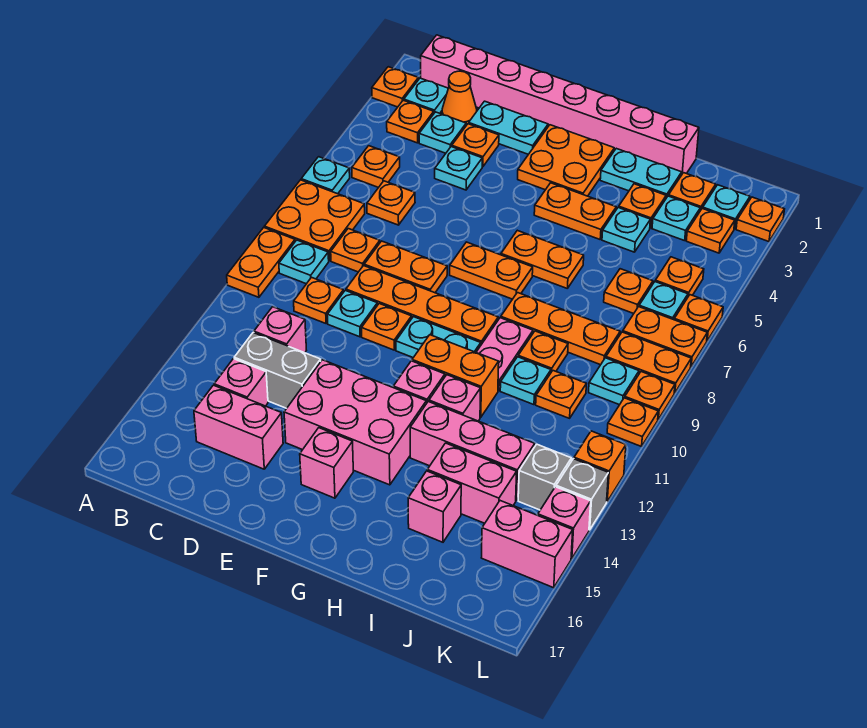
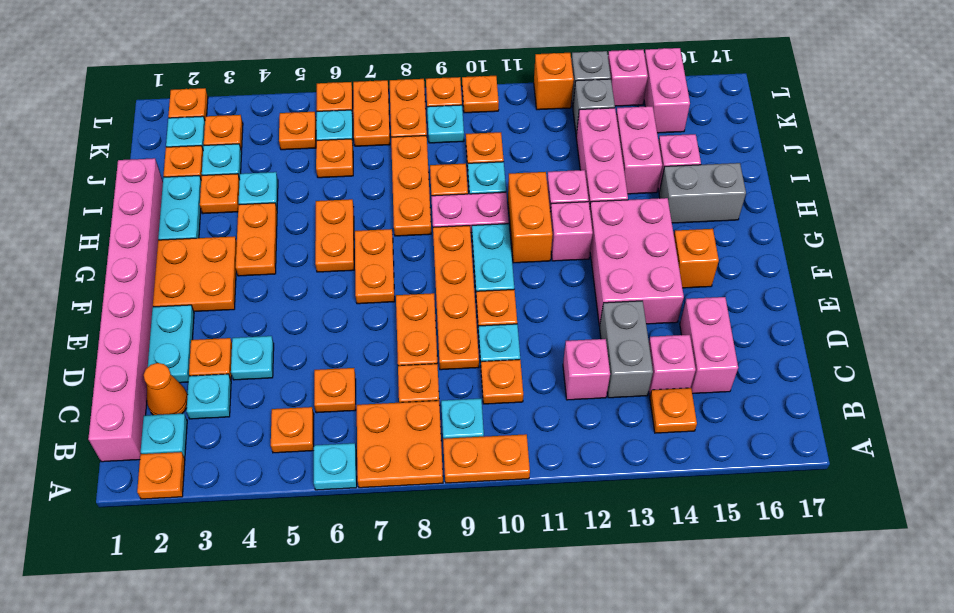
orange plate B3 level 1 -> orange plate B14 level 1
pink brick F15 level 1 -> orange brick F15 level 1
none -> grey brick H15:H16 level 1

